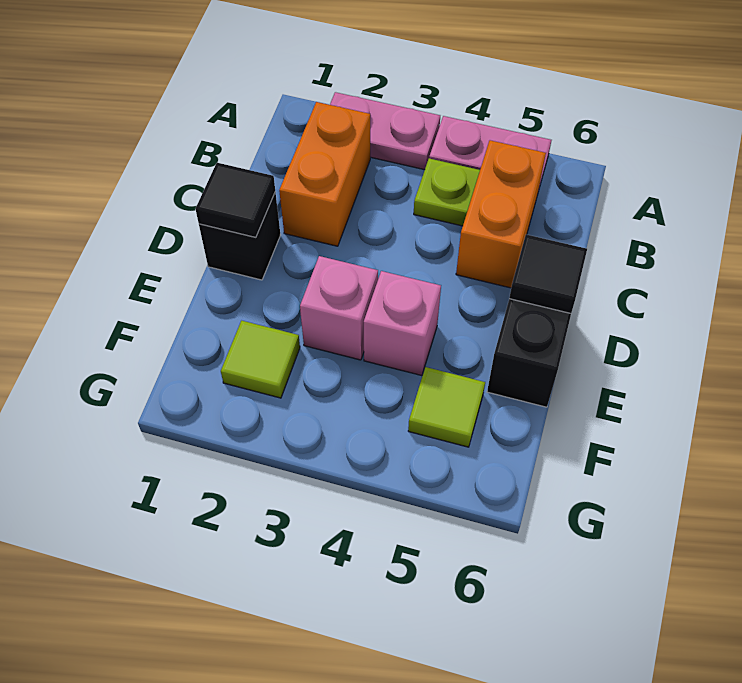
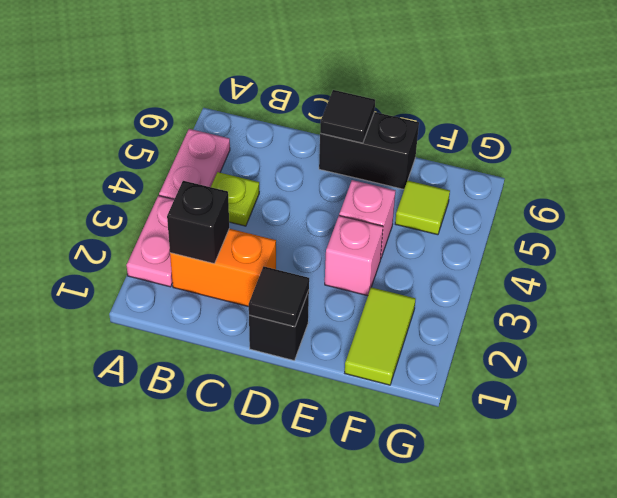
none -> black brick B2 level 2
orange brick B5:C5 level 1 -> none
lime tile F2 level 1 -> lime tile F1:F2 level 1

